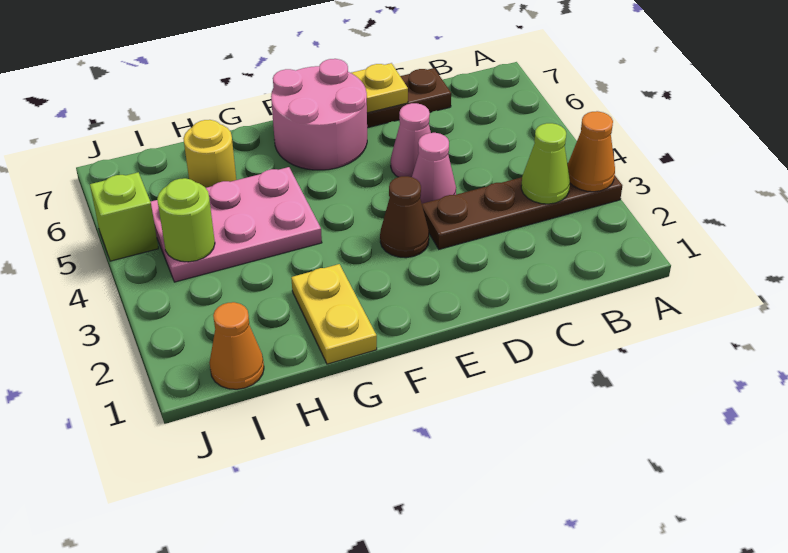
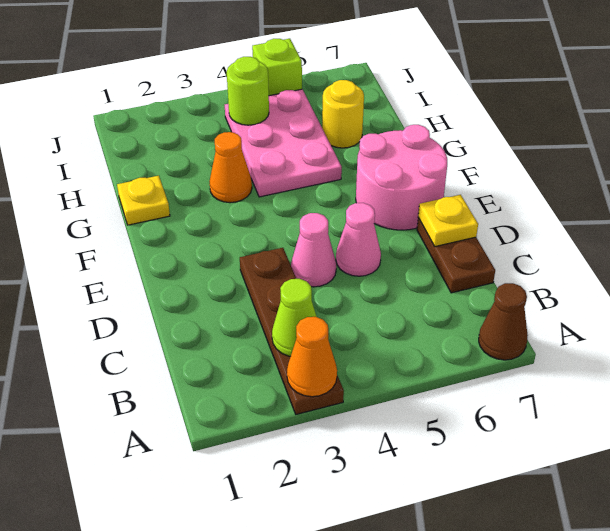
brown cone E3 level 1 -> brown cone A7 level 1
yellow plate G1:G2 level 1 -> yellow plate G1 level 1
orange cone I1 level 1 -> orange cone G3 level 1

